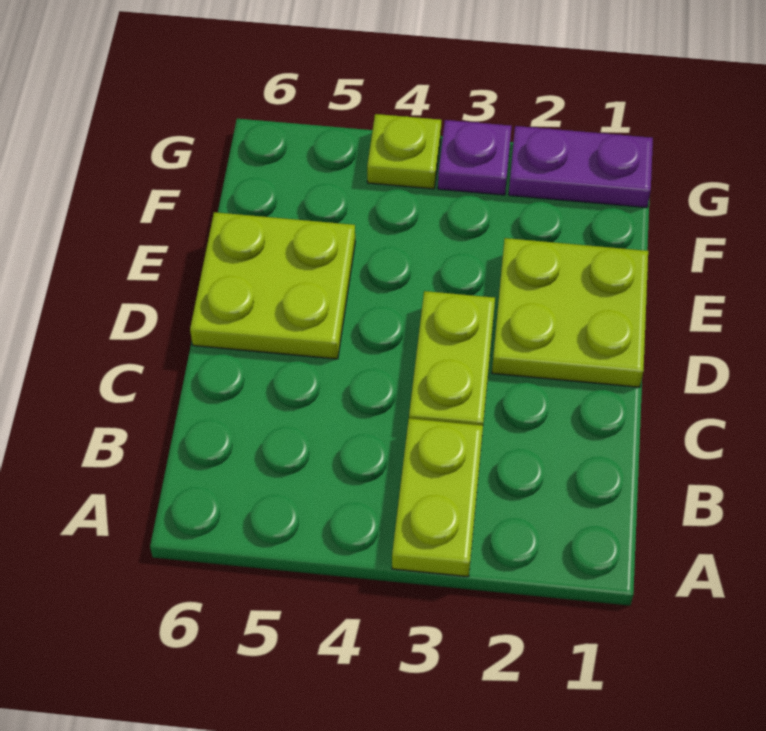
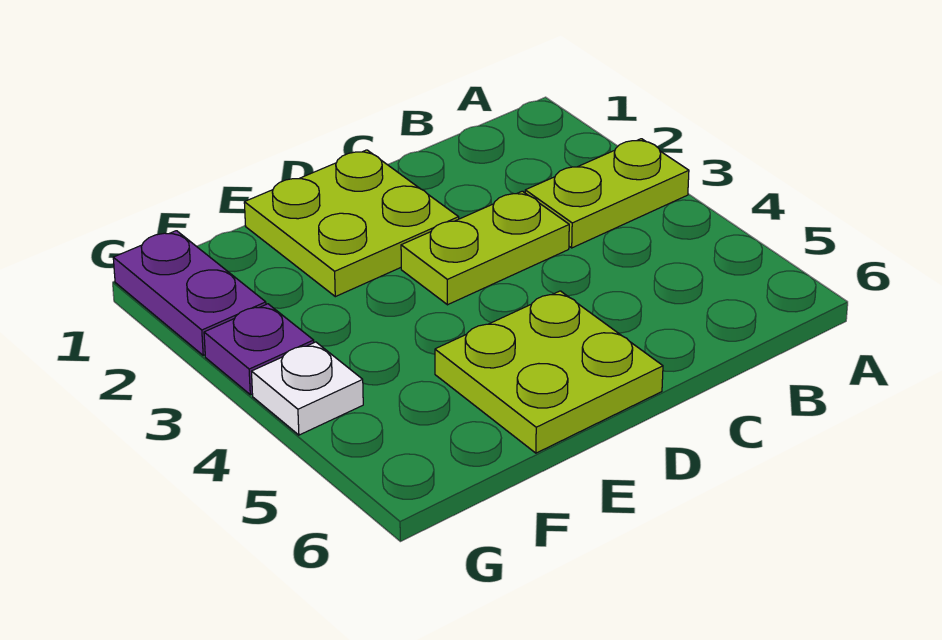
lime plate G4 level 1 -> white plate G4 level 1

